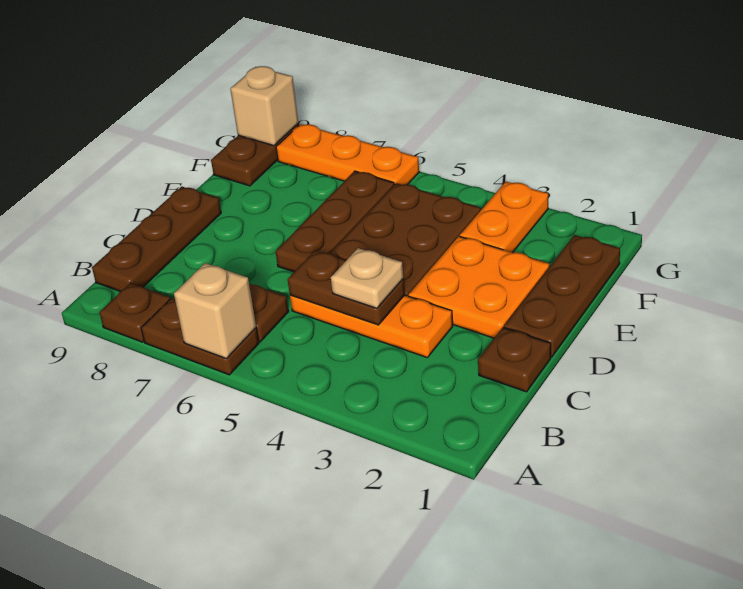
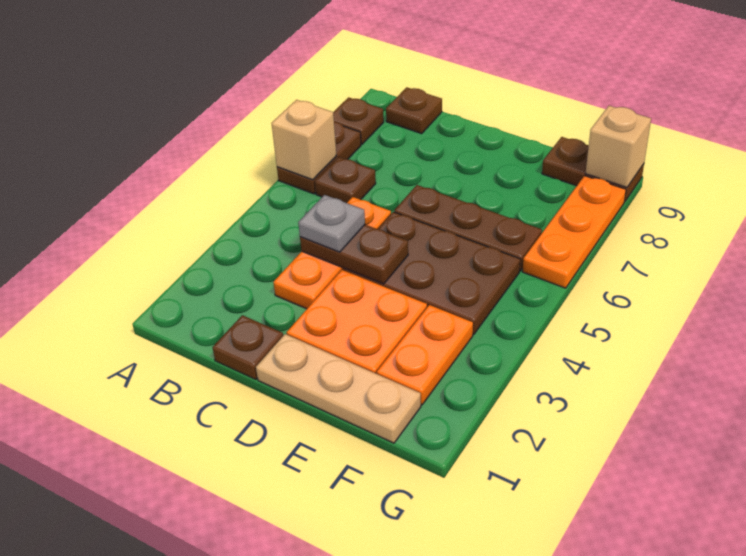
brown plate B9:D9 level 1 -> brown plate B9 level 1
brown plate C4:C5 level 2 -> brown plate C4:D4 level 2
tan plate C4 level 3 -> grey plate C4 level 3
brown plate D1:F1 level 1 -> tan plate D1:F1 level 1
orange plate F3:G3 level 1 -> orange plate F2:F3 level 1

